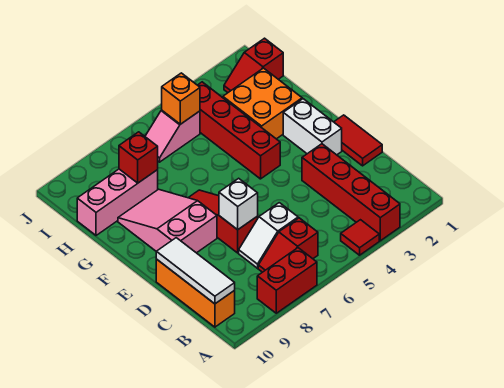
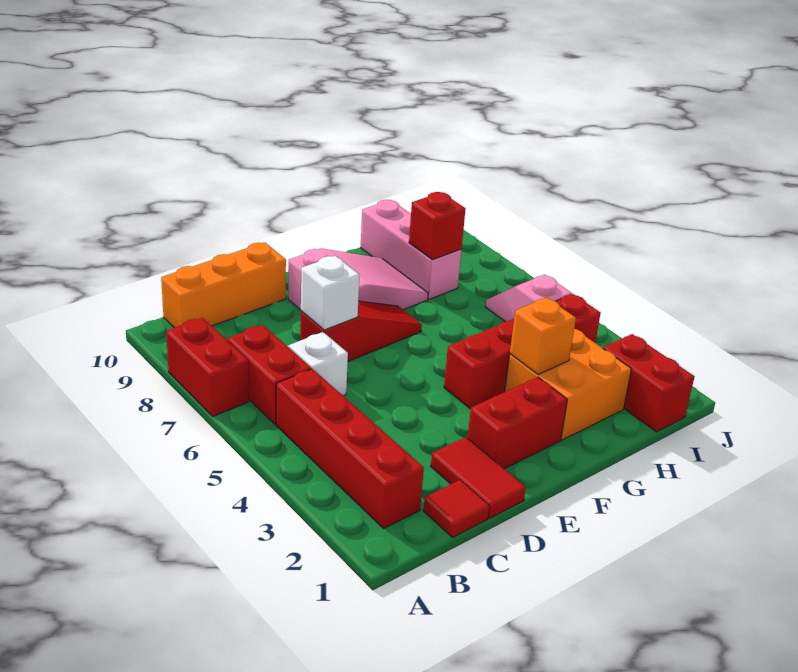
red brick A3:D3 level 1 -> red brick B2:B5 level 1
red tile A4 level 1 -> red tile C1 level 1
red slope B6:B7 level 1 top 6 -> red brick B6:B7 level 1
white tile B10:D10 level 2 -> none
red tile D1:E1 level 1 -> red tile D1:D2 level 1
white brick E2:F2 level 1 -> red brick E2:F2 level 1
red slope I1:I2 level 1 top 1 -> red brick I1:I2 level 1
orange brick I5 level 2 -> orange brick G3 level 2

